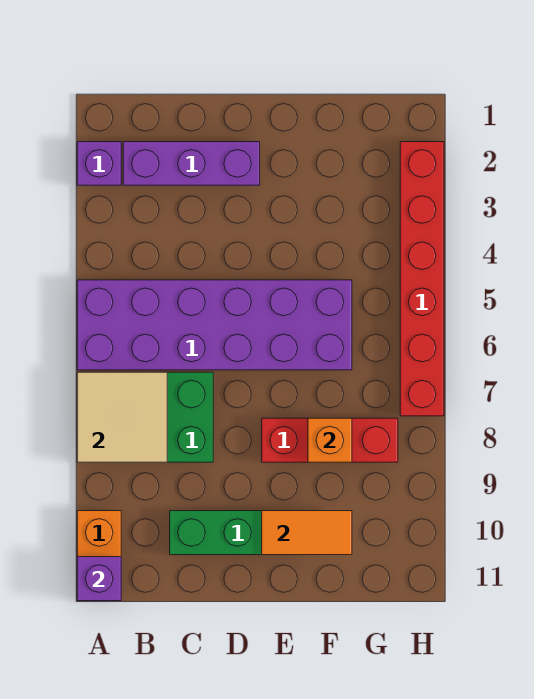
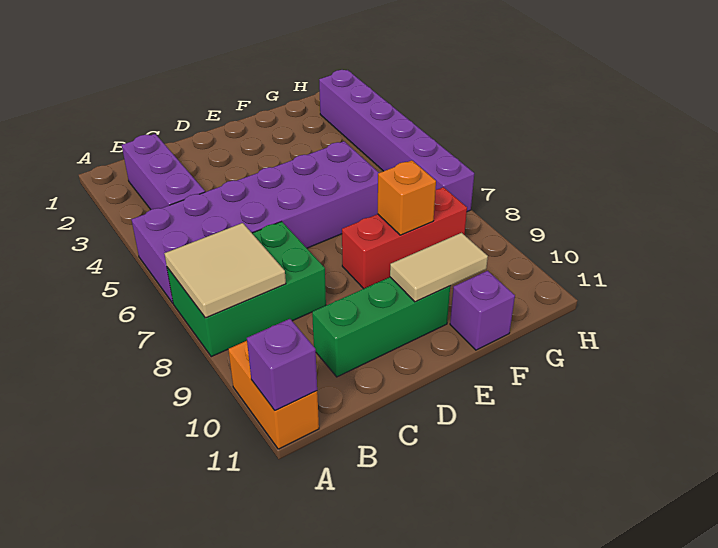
purple brick A2 level 1 -> purple brick F11 level 1
purple brick B2:D2 level 1 -> purple brick B2:B4 level 1
orange tile E10:F10 level 2 -> tan tile E10:F10 level 2
red brick H2:H7 level 1 -> purple brick H2:H7 level 1

